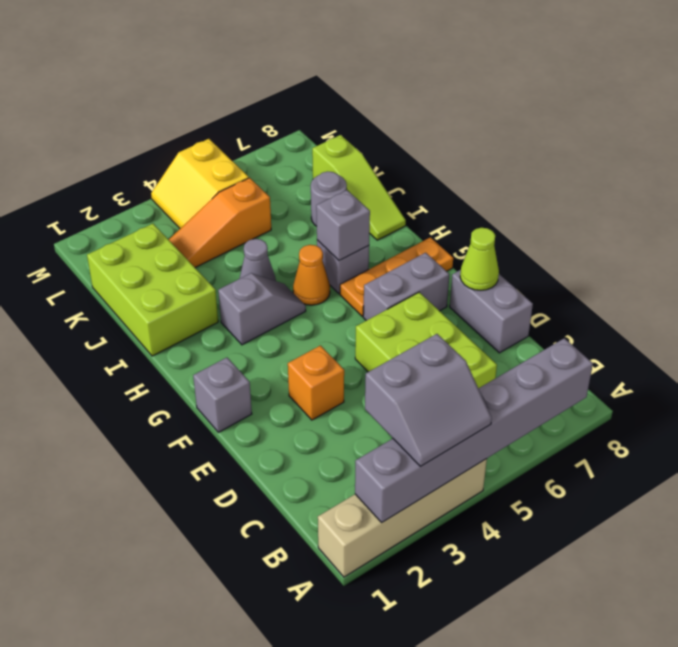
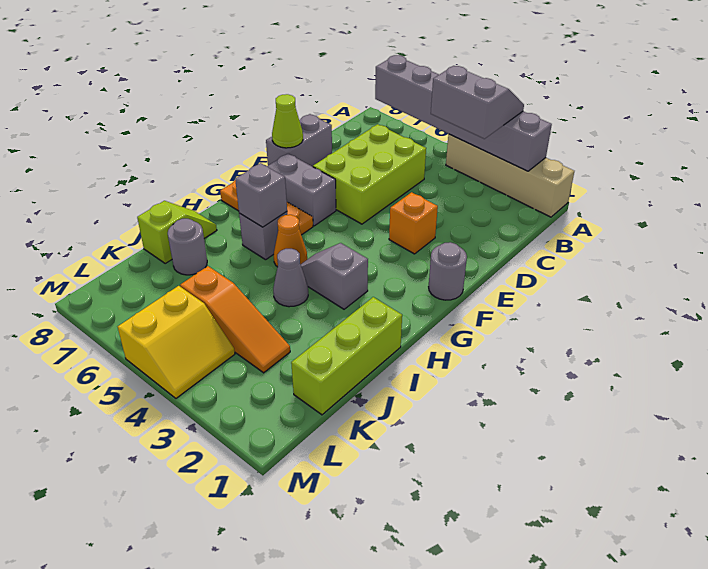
grey brick F1 level 1 -> grey round brick F1 level 1
lime brick I1:K2 level 1 -> lime brick I1:K1 level 1
lime slope I8:K8 level 1 top K -> lime slope I8:J8 level 1 top J

